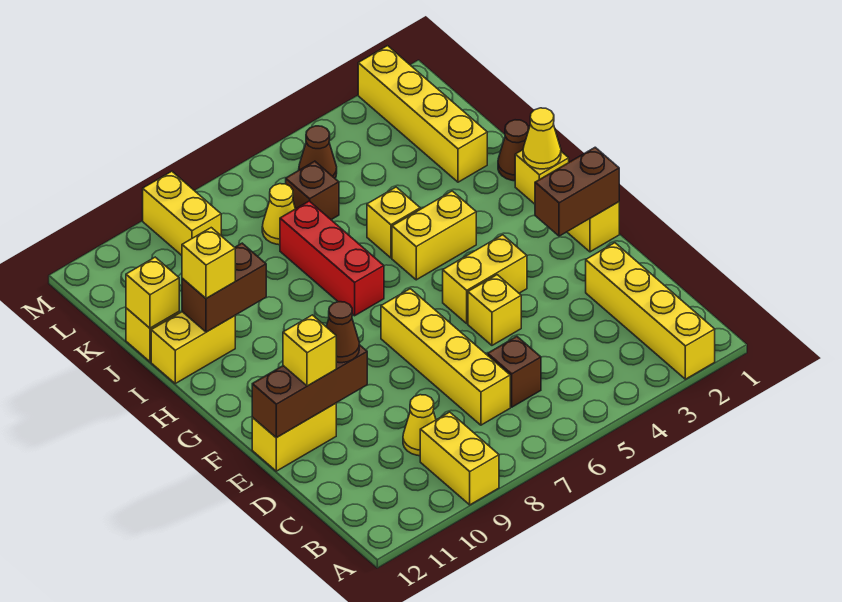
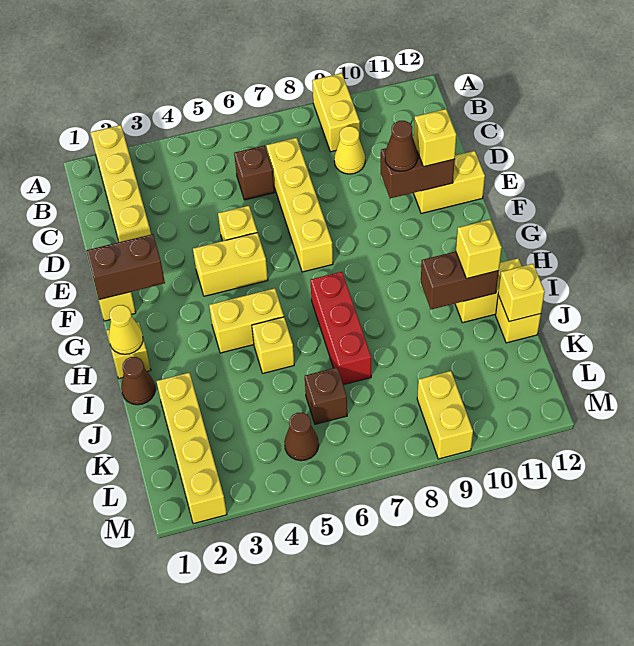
brown brick E10:E12 level 2 -> brown brick E10:E11 level 2
yellow cone K7 level 1 -> none

